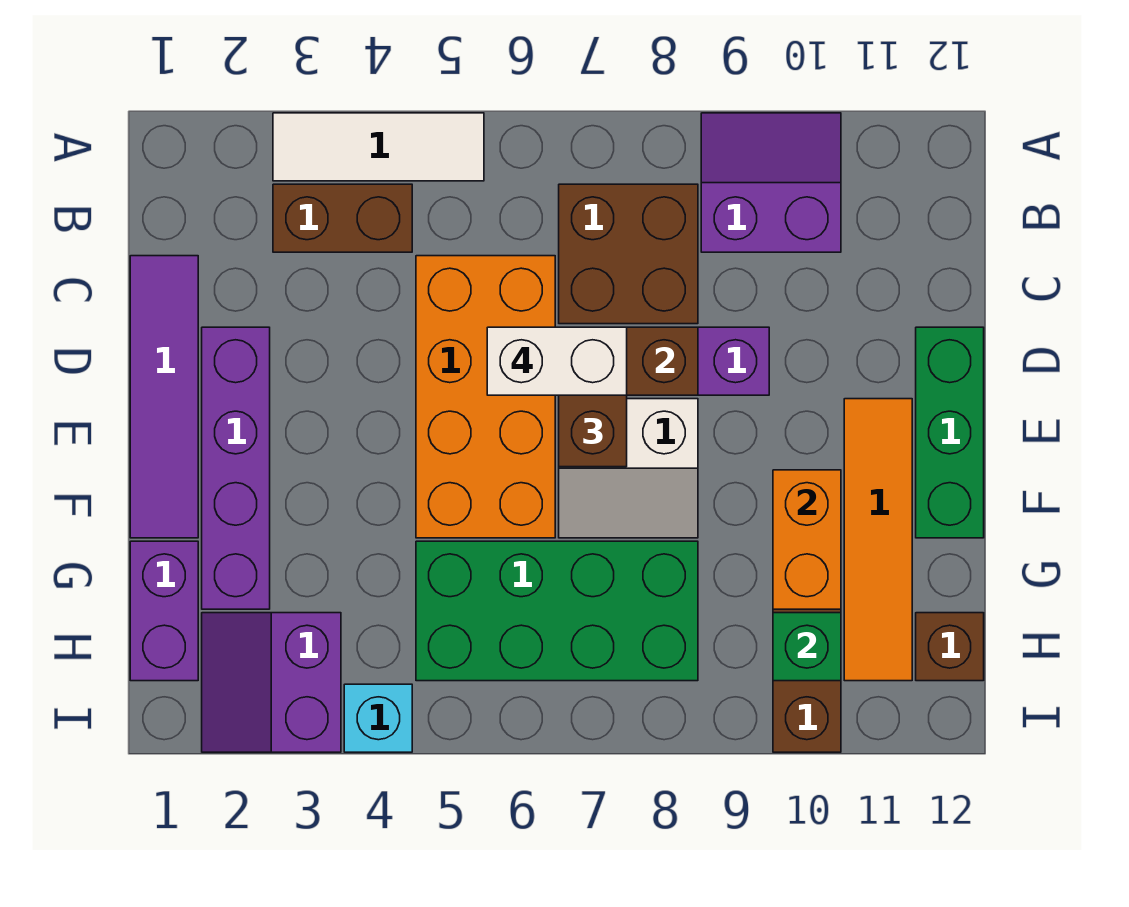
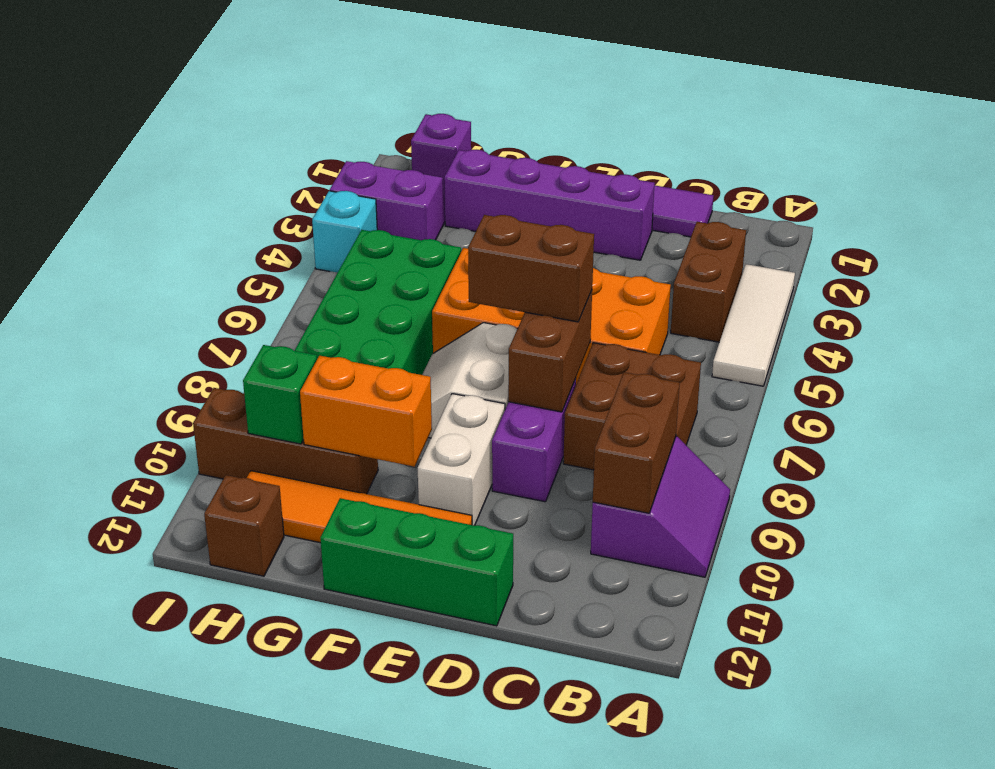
none -> brown brick B9:B10 level 2
white brick D6:D7 level 4 -> white brick E9:E10 level 1
purple brick G1:H1 level 1 -> purple brick H1 level 1

